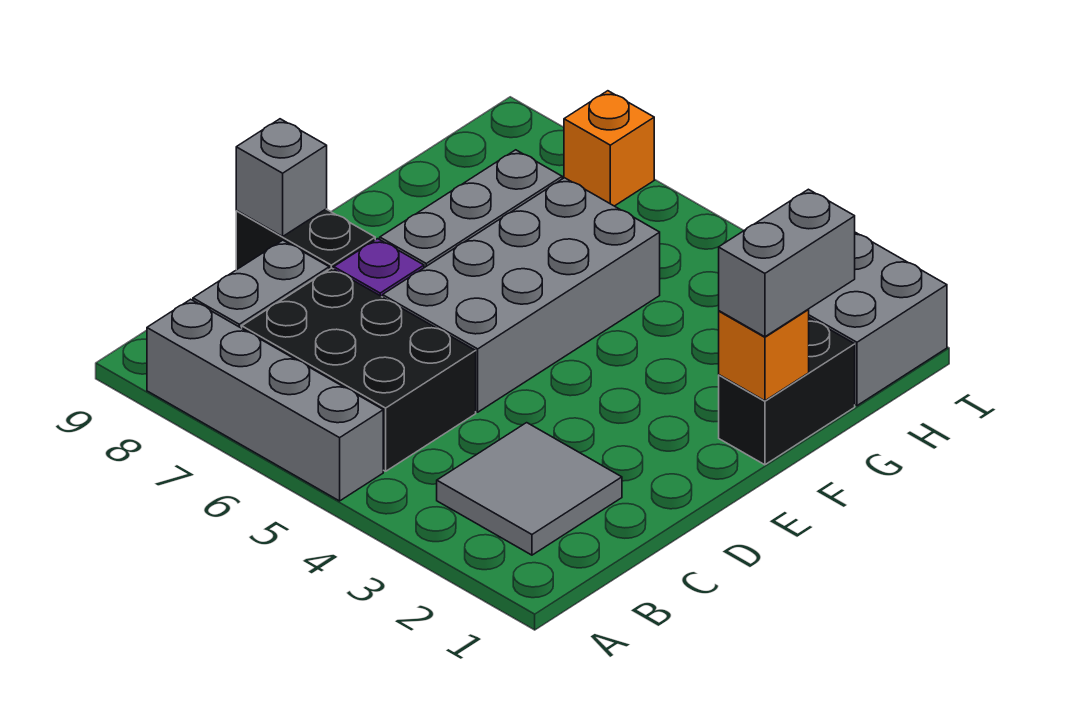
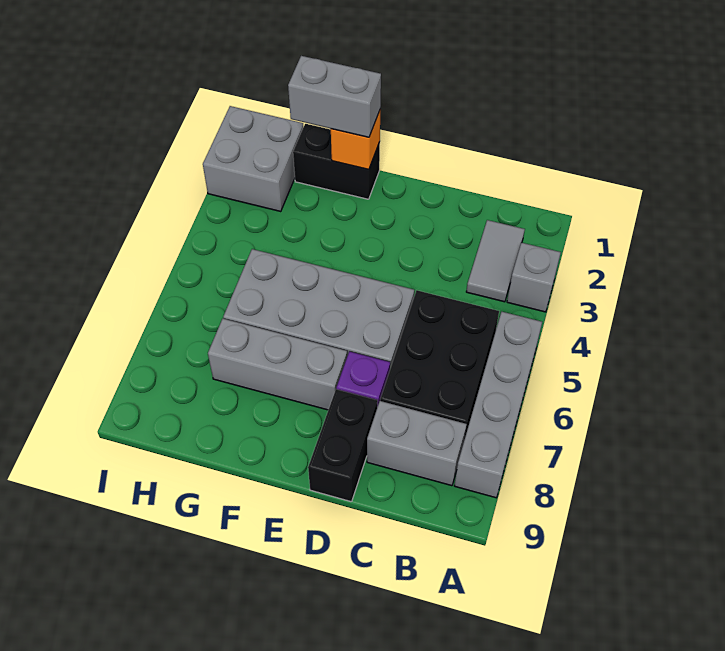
grey tile B2:C3 level 1 -> grey tile B2:B3 level 1
grey brick D9 level 2 -> grey brick A3 level 1
orange brick I7 level 1 -> none

